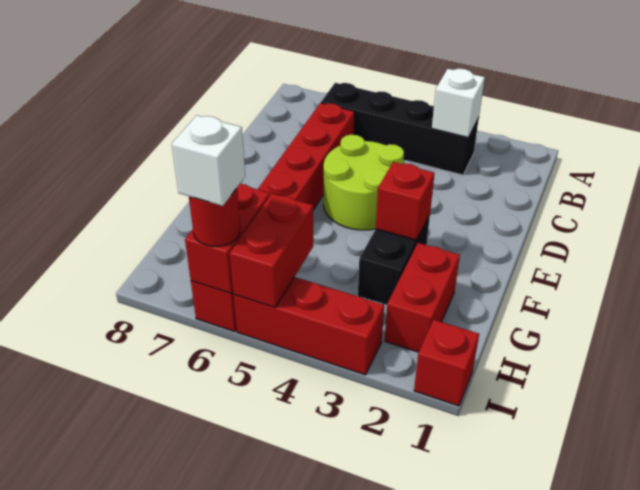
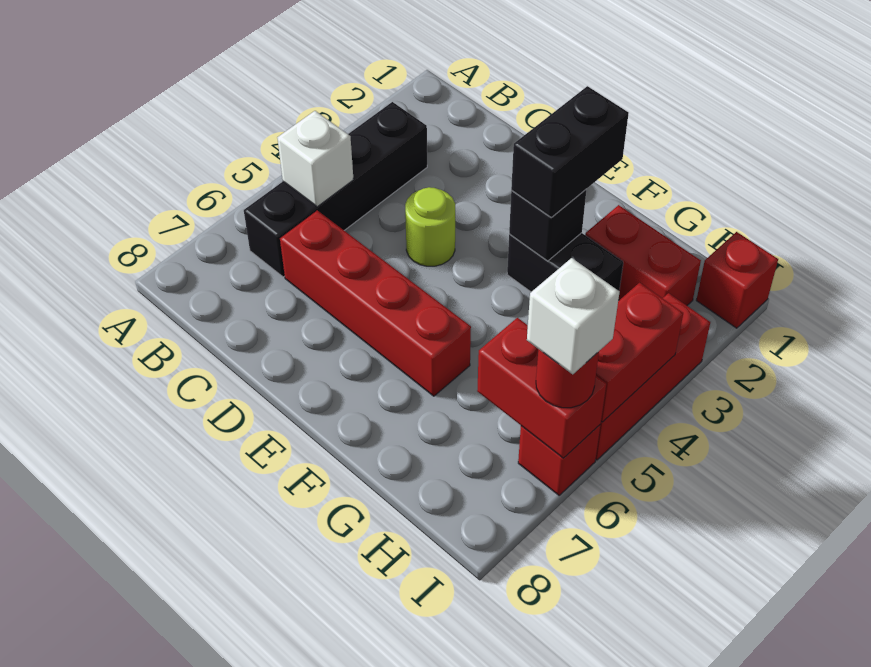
white brick B3 level 2 -> white brick B5 level 2
lime round brick D4:E5 level 1 -> lime round brick D4 level 1
none -> black brick F2:F3 level 3
red brick F3 level 2 -> black brick F3 level 2
red brick H5:I5 level 2 -> red brick I4:I5 level 2

